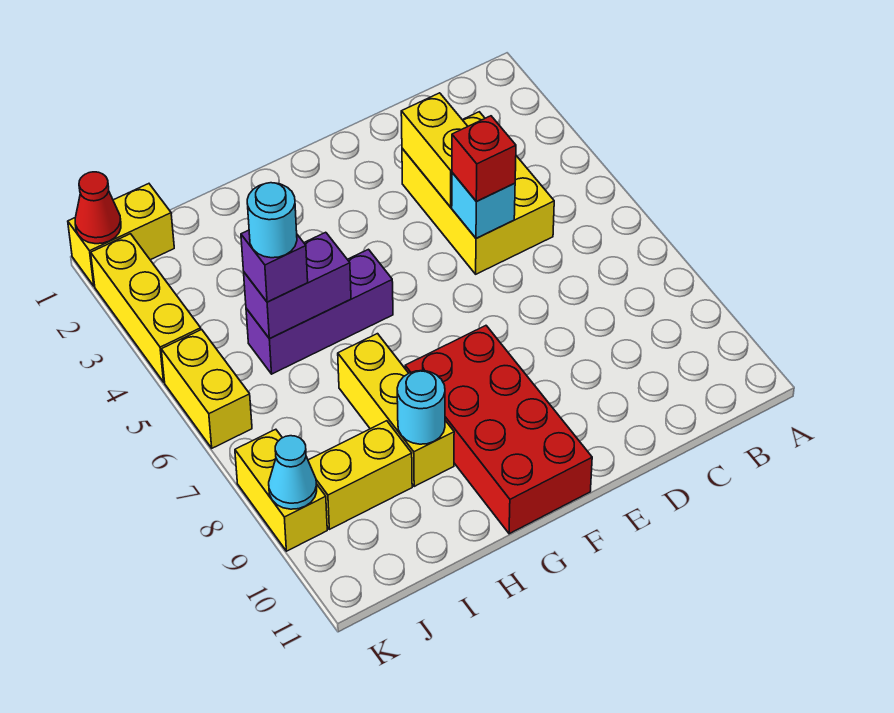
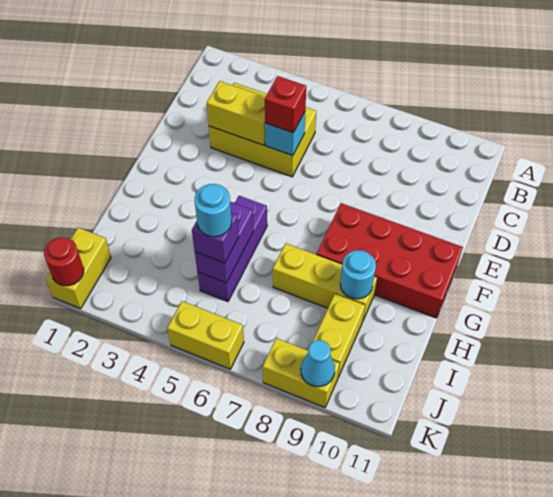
red cone K1 level 2 -> red round brick K1 level 2
yellow brick K2:K4 level 1 -> none

